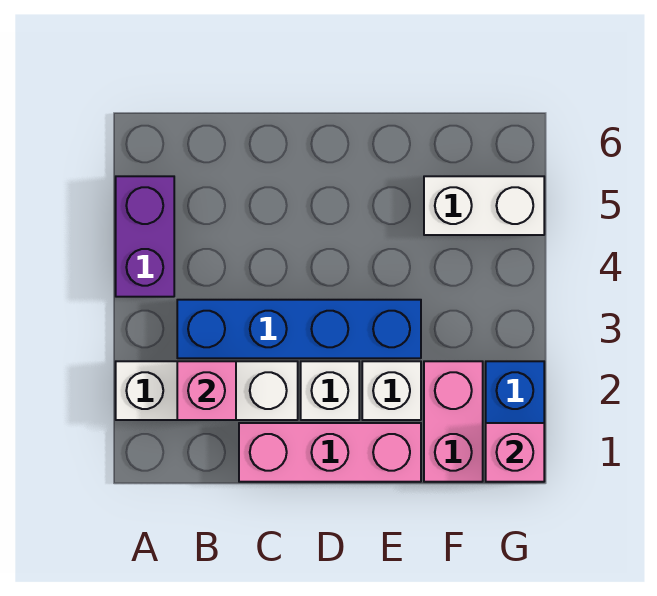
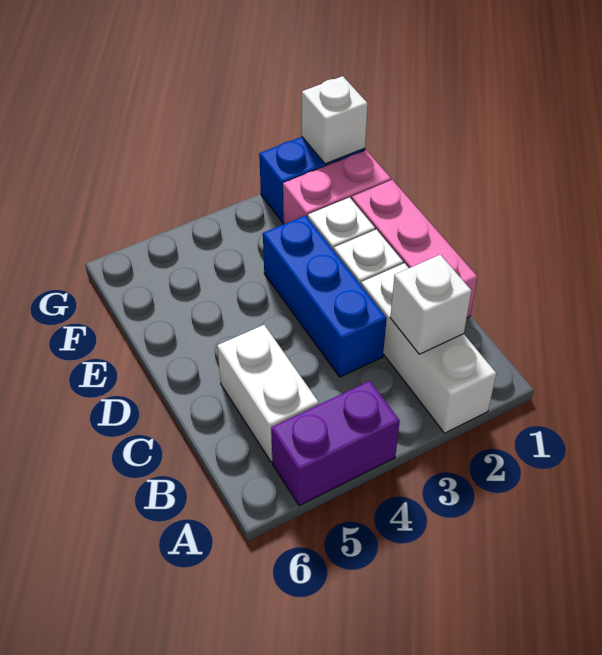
pink brick B2 level 2 -> white brick B2 level 2
blue brick B3:E3 level 1 -> blue brick C3:E3 level 1
white brick F5:G5 level 1 -> white brick B5:C5 level 1
pink brick G1 level 2 -> white brick G1 level 2

